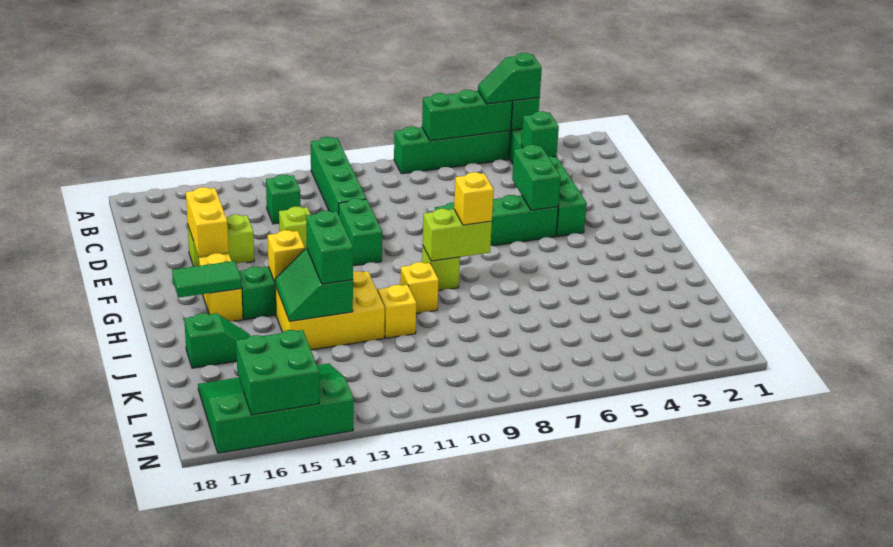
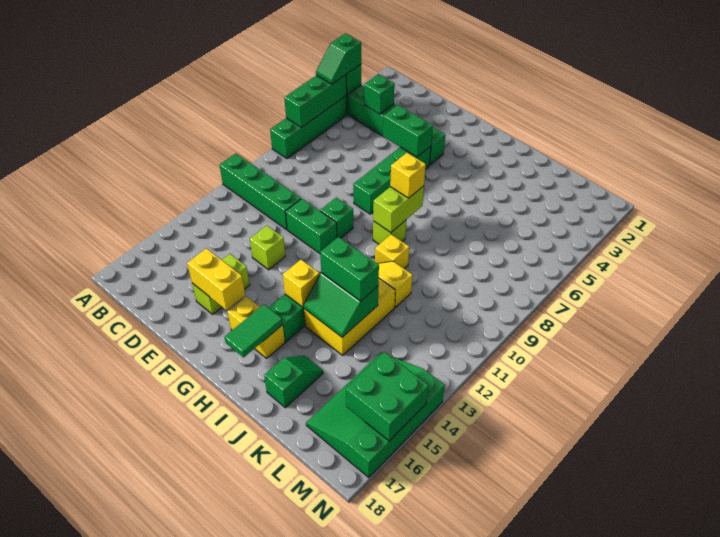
green brick C13 level 1 -> green brick F10 level 1

